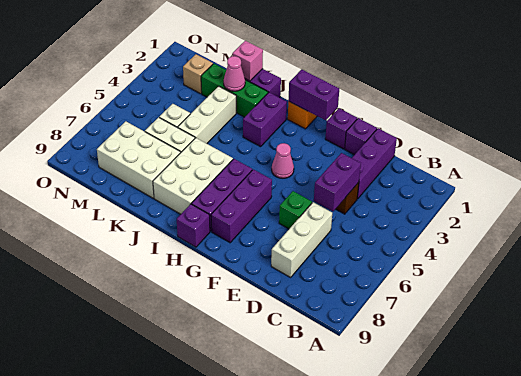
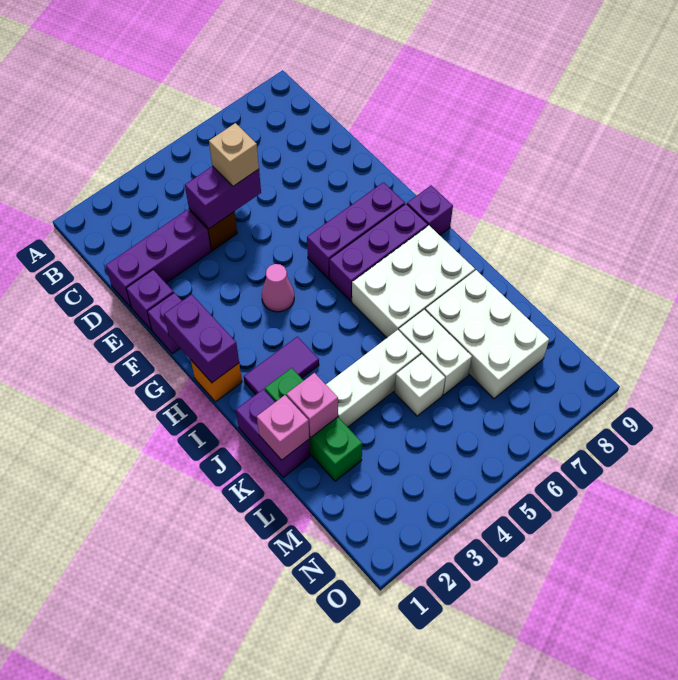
white brick D6:D8 level 1 -> none
green brick E6 level 1 -> none
purple brick I2:I3 level 1 -> purple tile I2:I3 level 1
pink cone K2 level 2 -> pink brick K2 level 2
tan brick M2 level 1 -> tan brick D5 level 3

